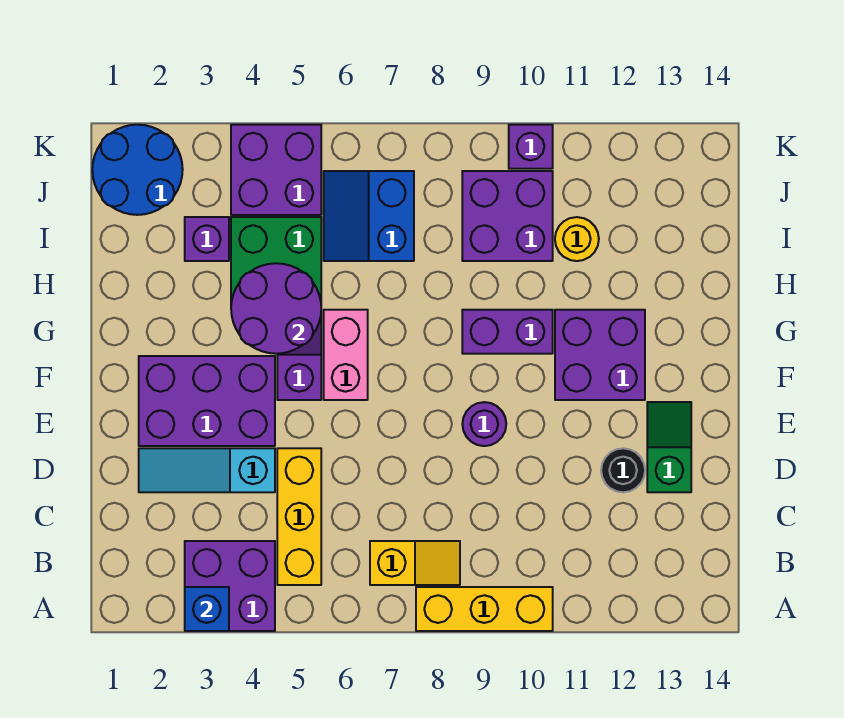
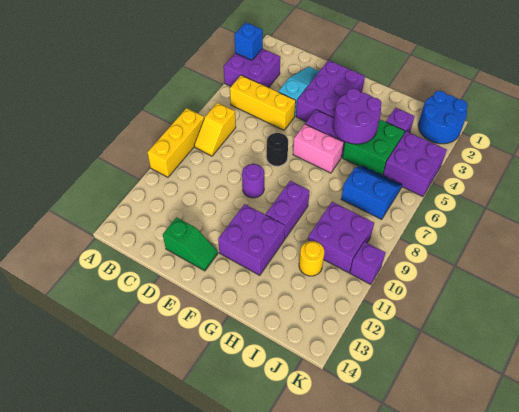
black round brick D12 level 1 -> black round brick E7 level 1

